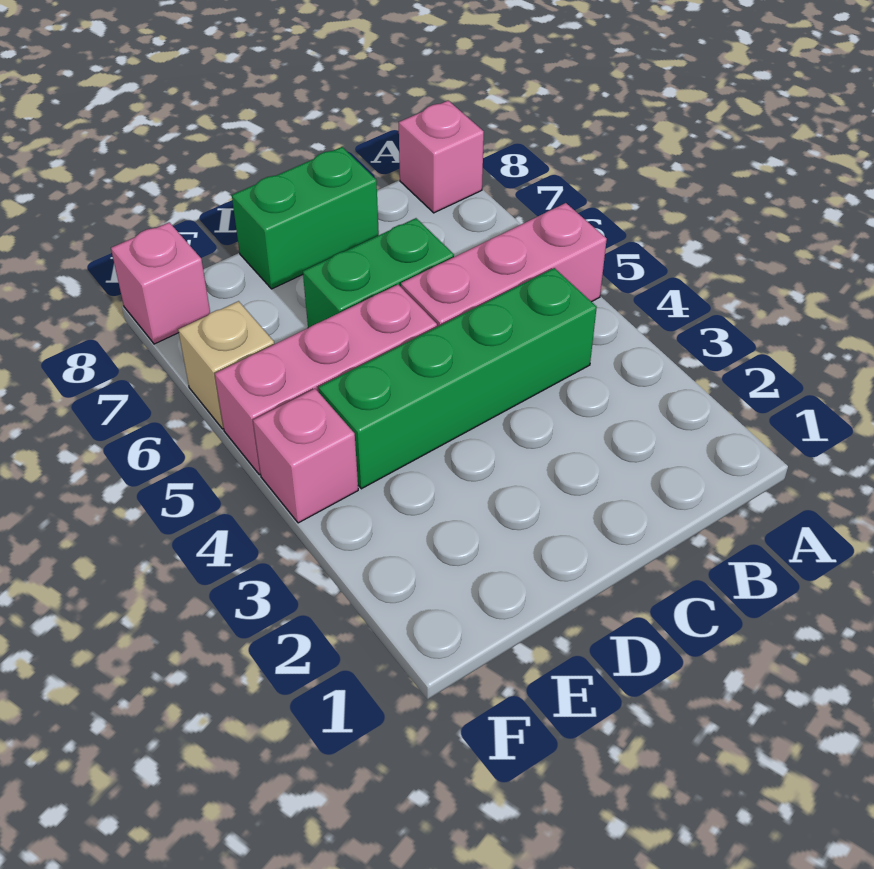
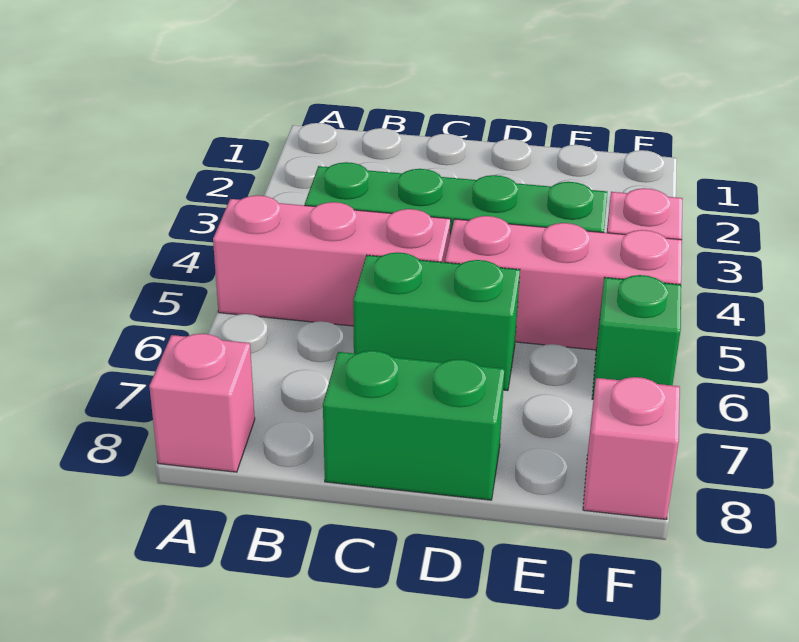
tan brick F6 level 1 -> green brick F6 level 1

